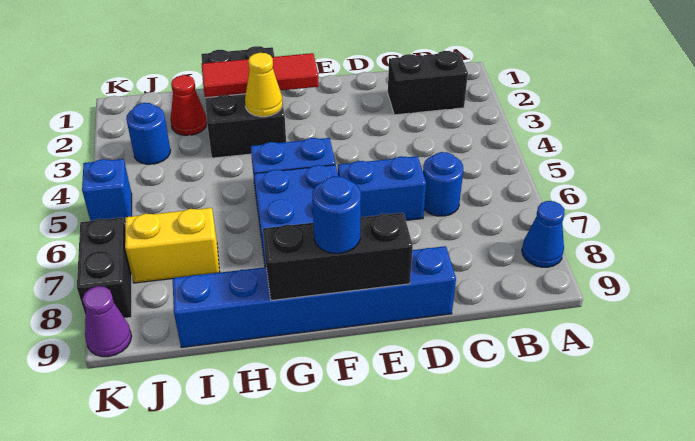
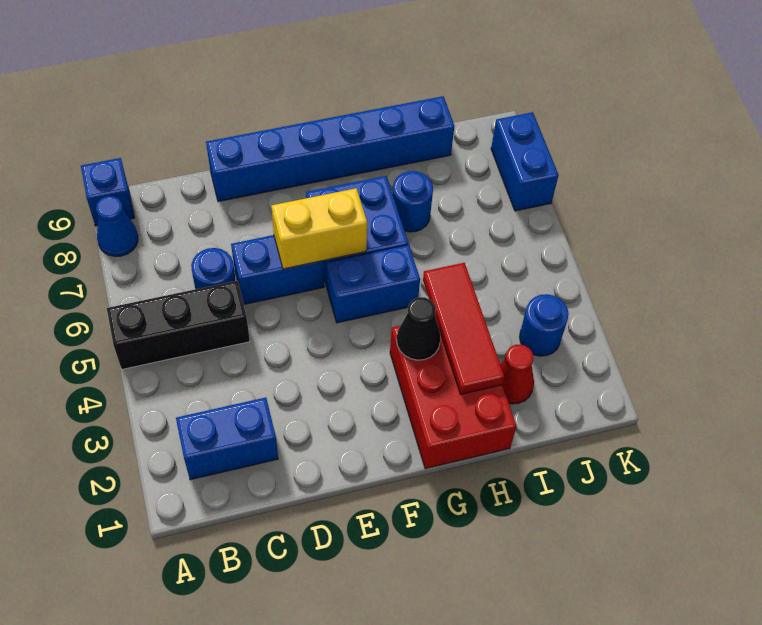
black brick B2:C2 level 1 -> blue brick B2:C2 level 1
black brick E9:G9 level 2 -> black brick A5:C5 level 1
red tile F2:H2 level 2 -> red tile H2:H4 level 2
blue round brick F9 level 3 -> blue round brick H7 level 1
black brick G1:H3 level 1 -> red brick G1:H3 level 1
yellow cone G3 level 2 -> black cone G3 level 2
yellow brick I7:J7 level 1 -> yellow brick E6:F6 level 2
blue brick K5 level 1 -> blue brick A9 level 1
black brick K7:K8 level 1 -> blue brick K7:K8 level 1
purple cone K9 level 1 -> none

